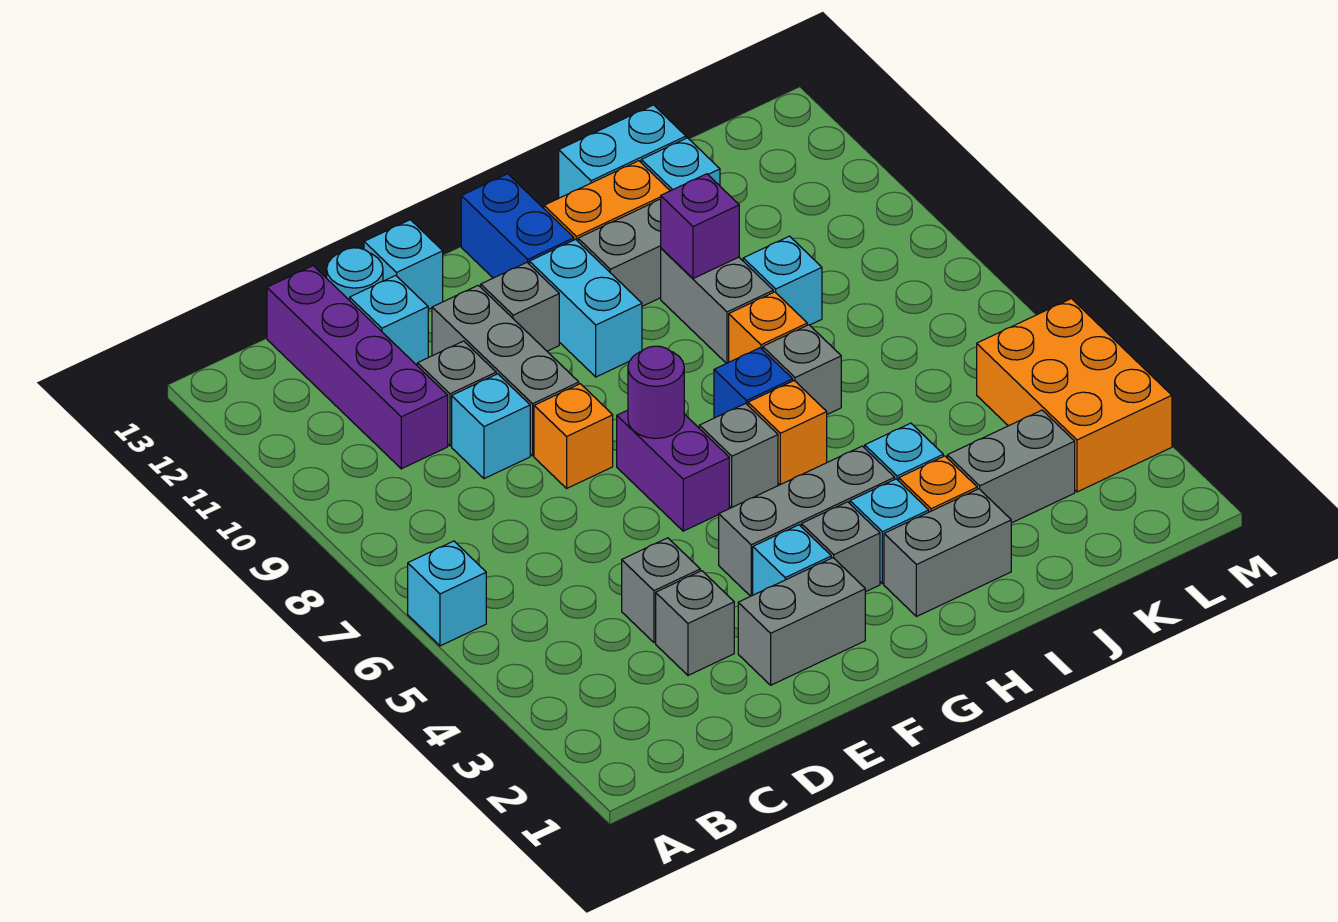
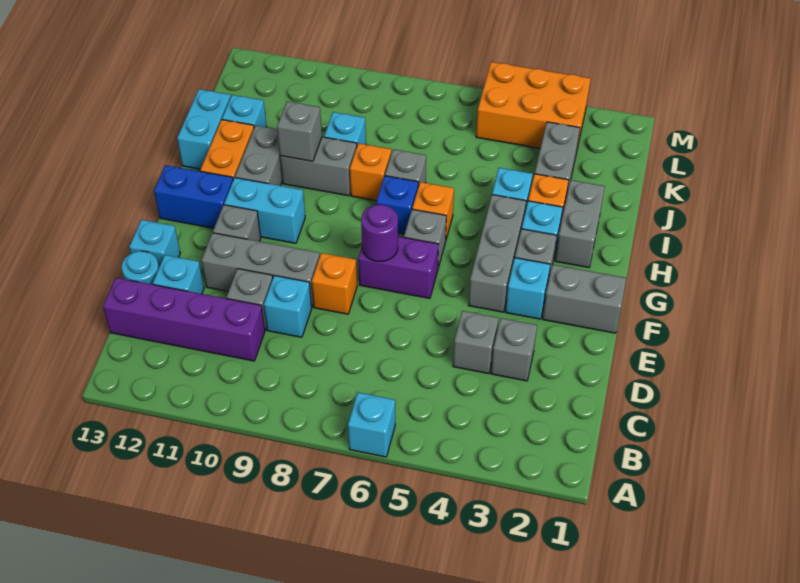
grey brick E2:F2 level 1 -> grey brick F1:F2 level 1
purple brick I10 level 2 -> grey brick I10 level 2

